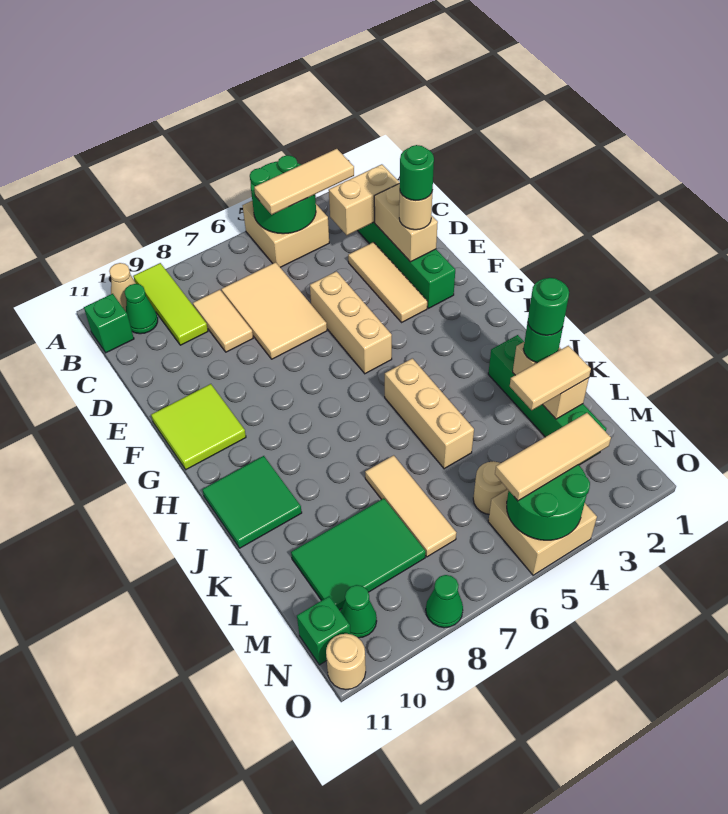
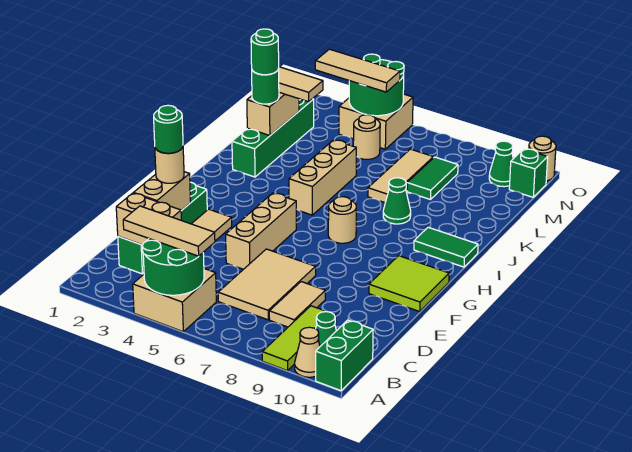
green brick B11 level 1 -> green brick A11:B11 level 1
none -> tan round brick H7 level 1
green tile I10:J11 level 1 -> green tile I10:I11 level 1
green tile L8:M10 level 1 -> green tile L8:M8 level 1
green cone O8 level 1 -> green cone J8 level 1

